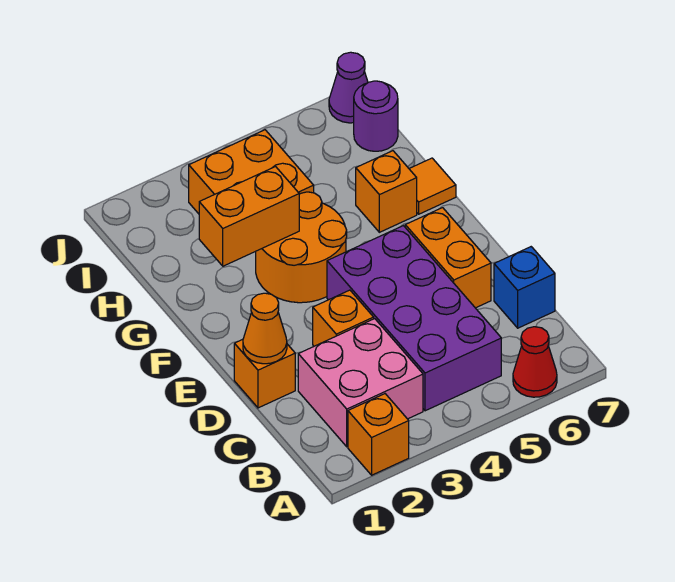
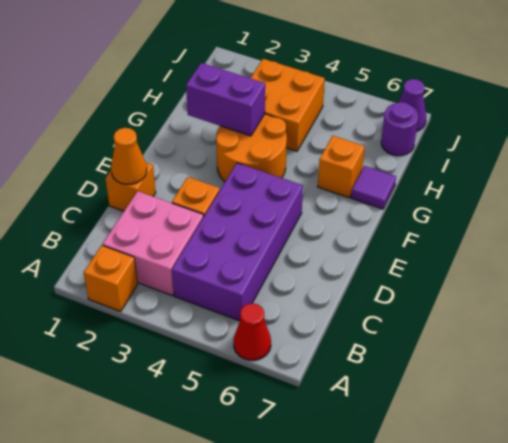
blue brick C7 level 1 -> none
orange brick D6:E6 level 1 -> none
orange brick G2:G3 level 2 -> purple brick G2:G3 level 2
orange tile G7 level 1 -> purple tile G7 level 1

